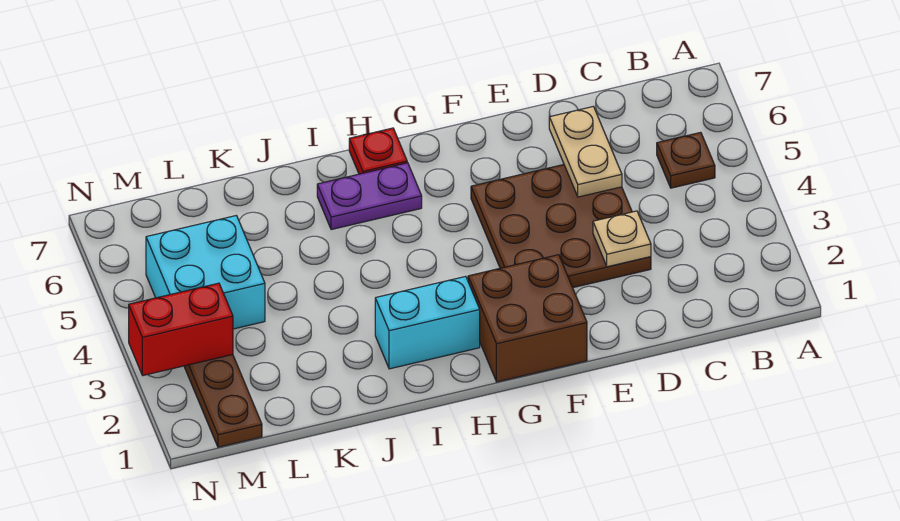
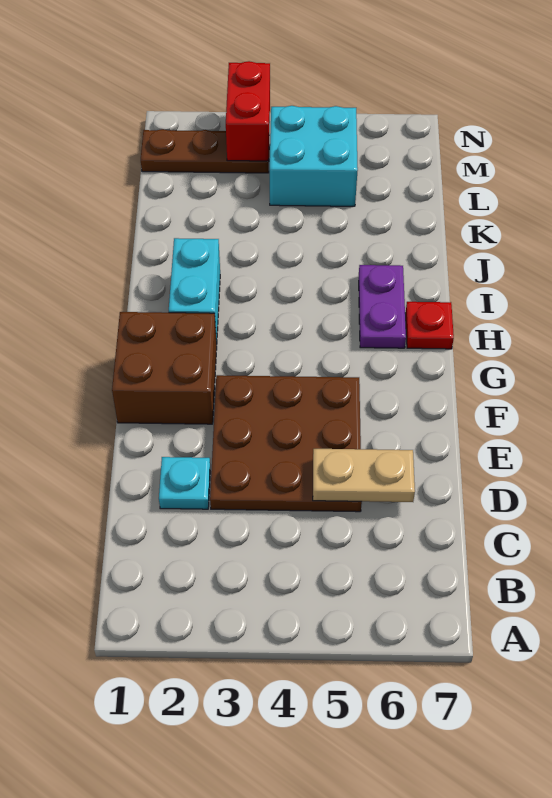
brown plate B5 level 1 -> none
none -> cyan plate D2 level 1
tan plate D3 level 2 -> none

